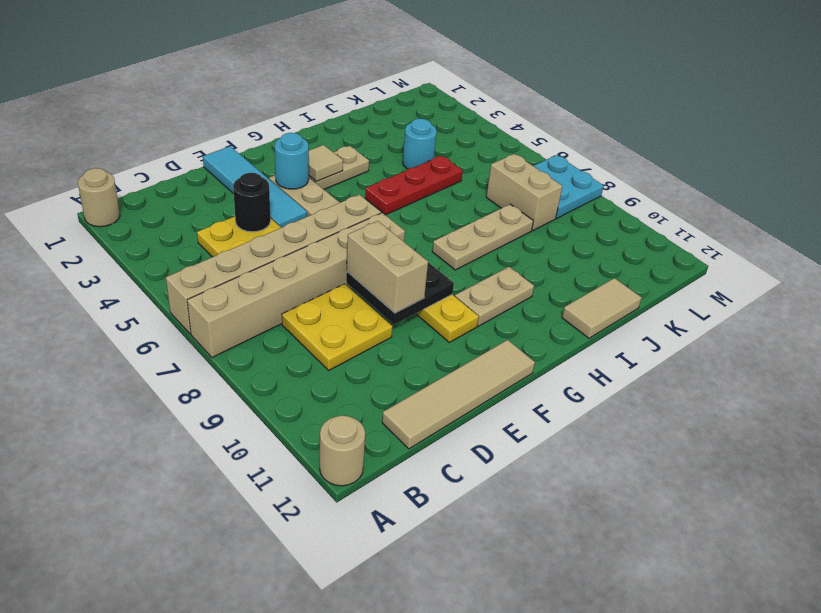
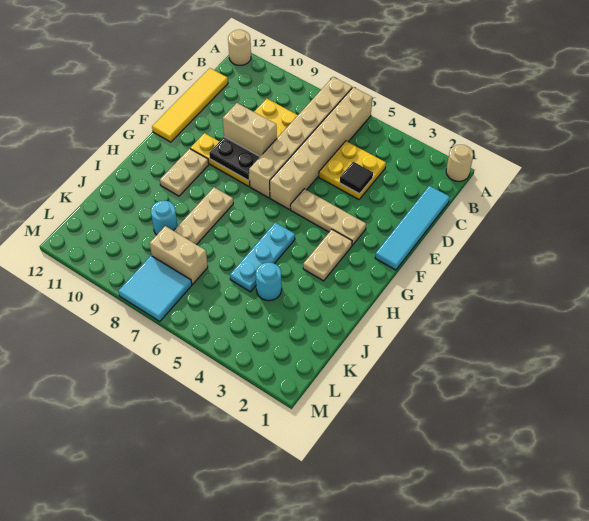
tan tile C12:F12 level 1 -> yellow tile C12:F12 level 1
black round brick D4 level 2 -> black tile D4 level 2
cyan tile E1:E4 level 1 -> cyan tile C1:F1 level 1
cyan round brick F3 level 2 -> cyan round brick J9 level 1
tan tile G3 level 2 -> none
red plate H5:J5 level 1 -> cyan plate H5:J5 level 1
tan tile I12:J12 level 1 -> none
cyan plate L7:M8 level 1 -> cyan tile L7:M8 level 1

